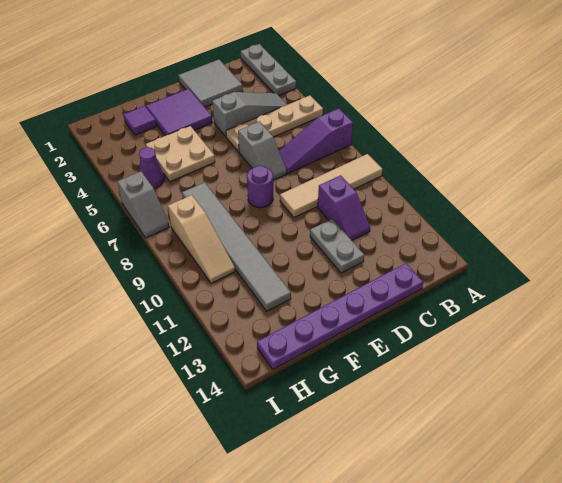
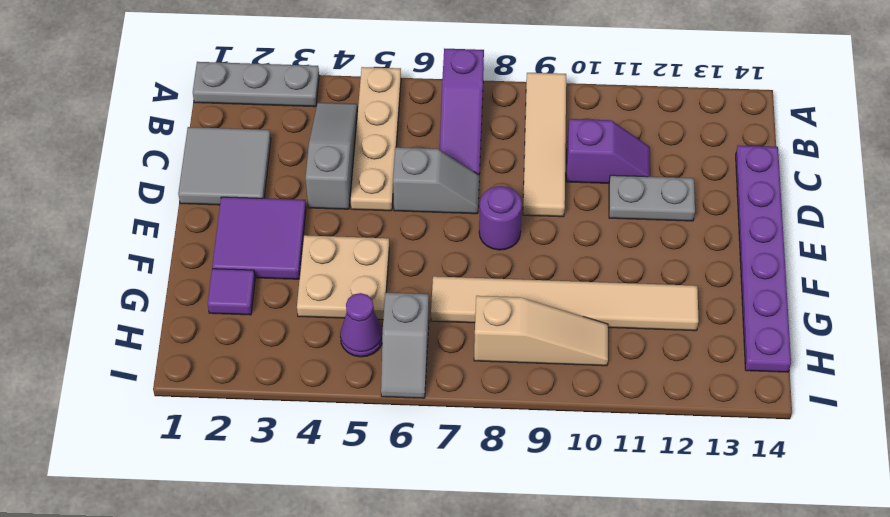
grey tile G7:G12 level 1 -> tan tile G7:G12 level 1
grey slope I6:I7 level 1 top 6 -> grey slope H6:I6 level 1 top H

